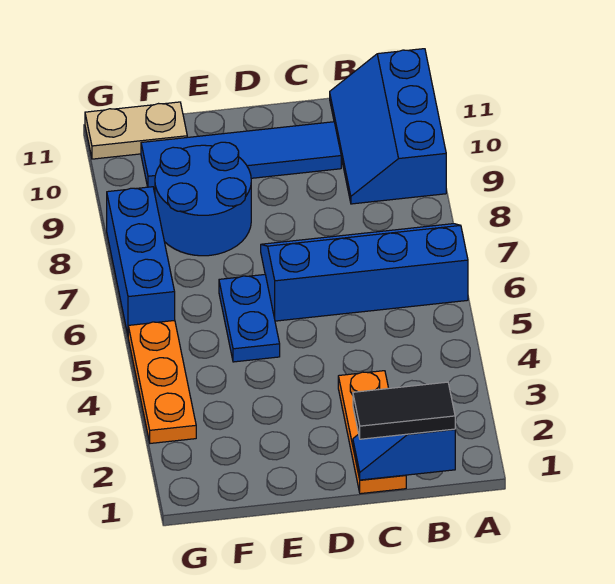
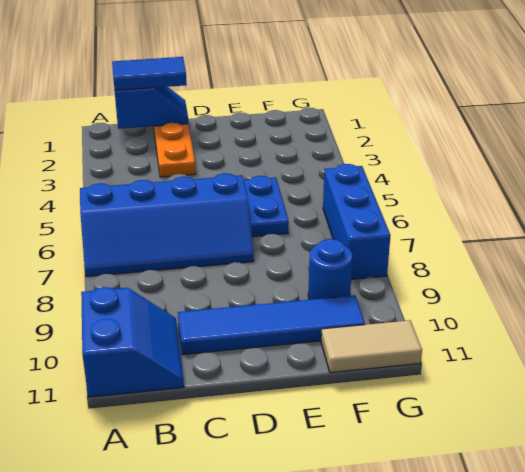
blue slope A9:B11 level 1 top A -> blue slope A10:B11 level 1 top A
black tile B1:C1 level 3 -> blue tile B1:C1 level 3
blue round brick E8:F9 level 1 -> blue round brick F9 level 1
tan plate F11:G11 level 1 -> tan tile F11:G11 level 1
orange plate G3:G5 level 1 -> none

